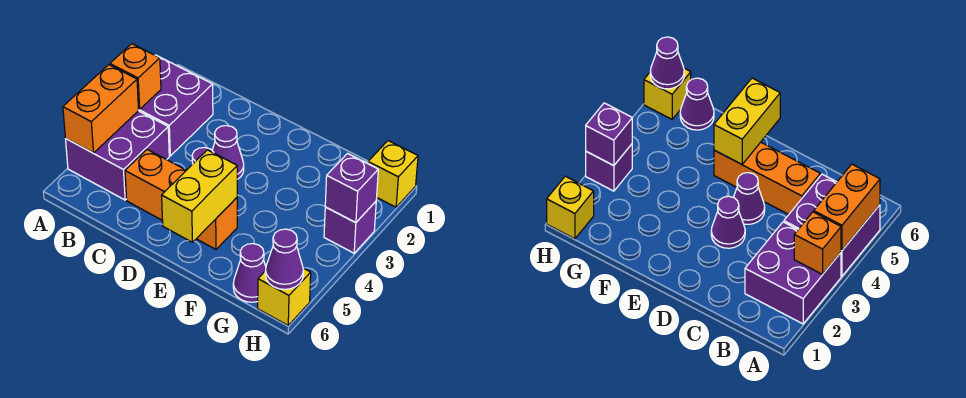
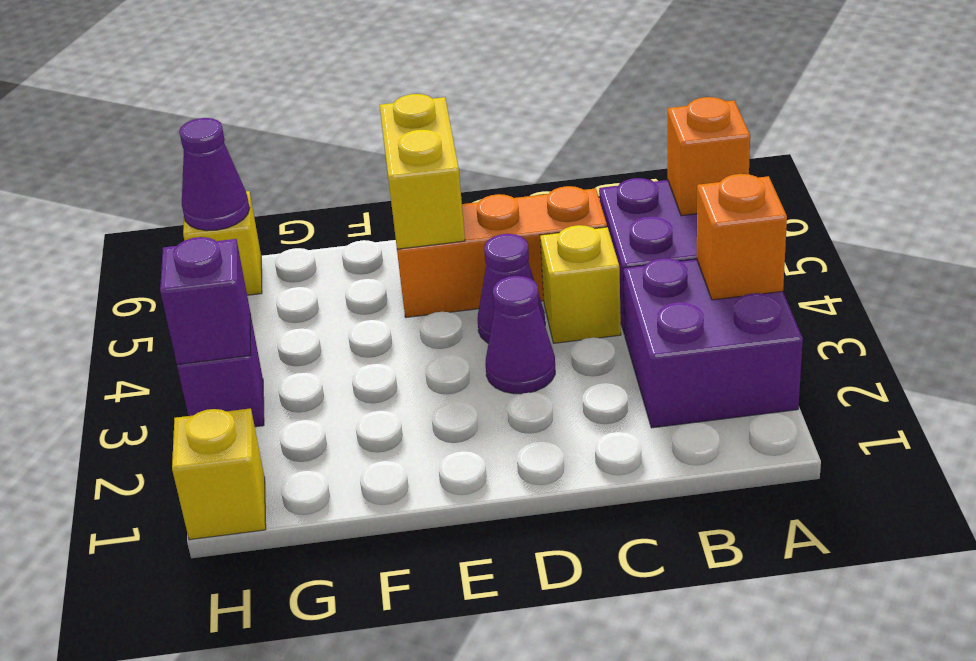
orange brick A4:A5 level 2 -> orange brick A5 level 2
none -> yellow brick C4 level 1
purple cone G6 level 1 -> none

